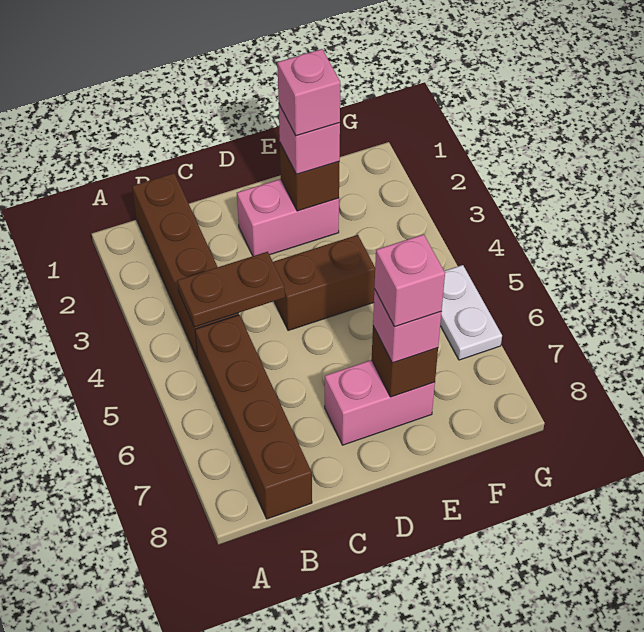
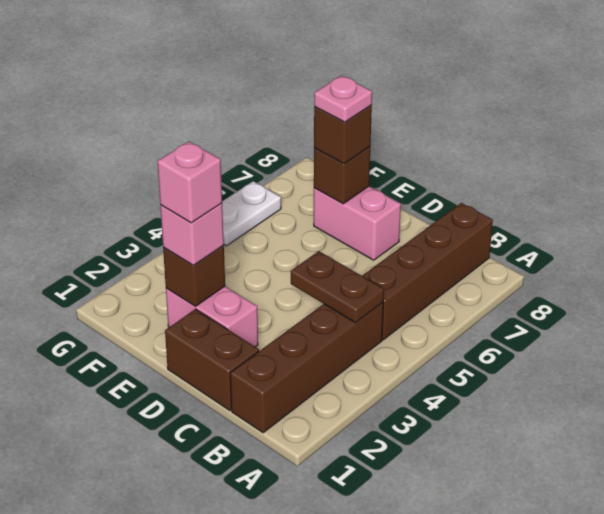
brown brick D4:E4 level 1 -> brown brick C1:D1 level 1
pink brick E7 level 3 -> brown brick E7 level 3
pink brick E7 level 4 -> pink plate E7 level 4

